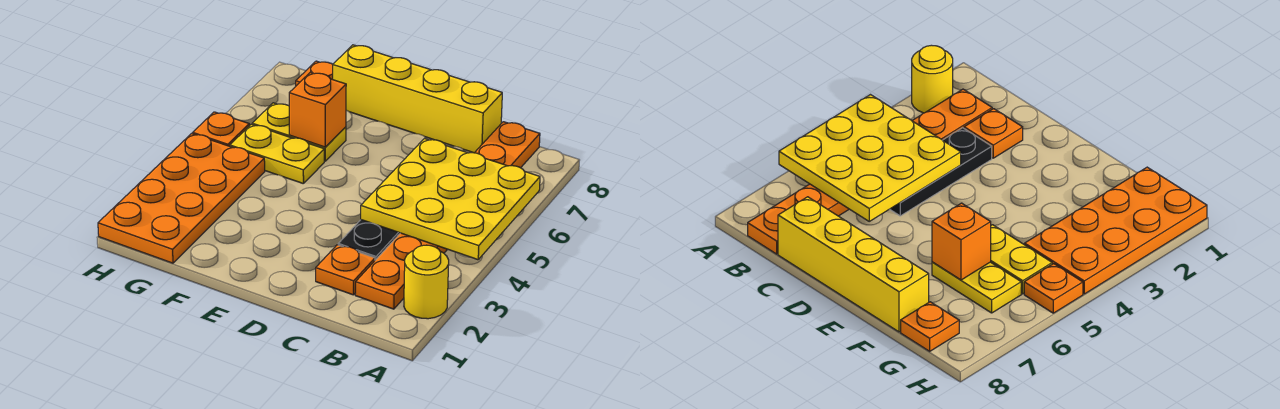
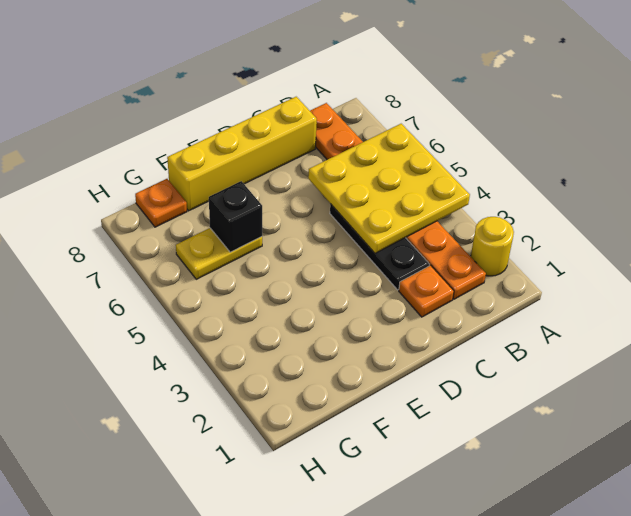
yellow plate F5:G5 level 1 -> none
orange brick F6 level 2 -> black brick F6 level 2
orange plate G1:H4 level 1 -> none
orange plate H5 level 1 -> none

